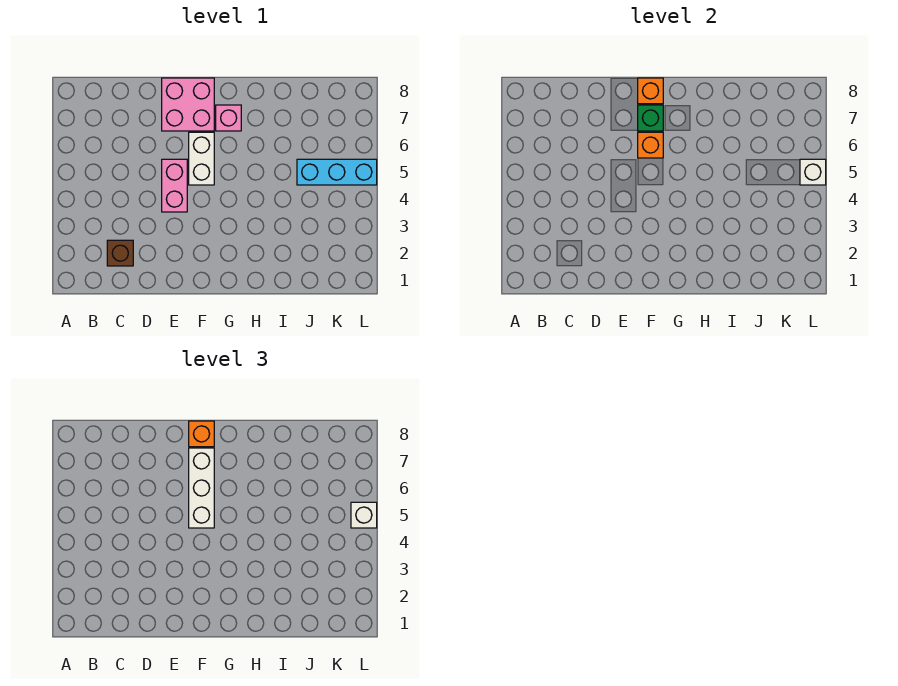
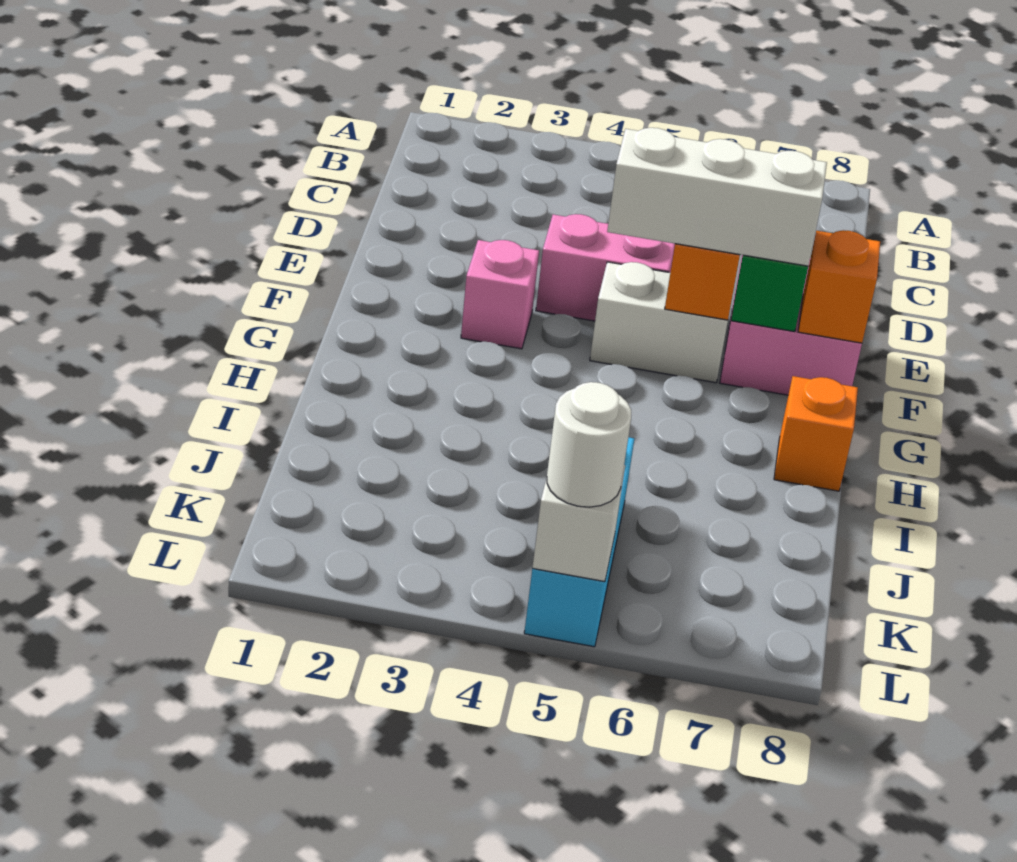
brown brick C2 level 1 -> none
orange brick F8 level 3 -> orange brick H8 level 1
pink brick G7 level 1 -> pink brick F3 level 1
white brick L5 level 3 -> white round brick L5 level 3

